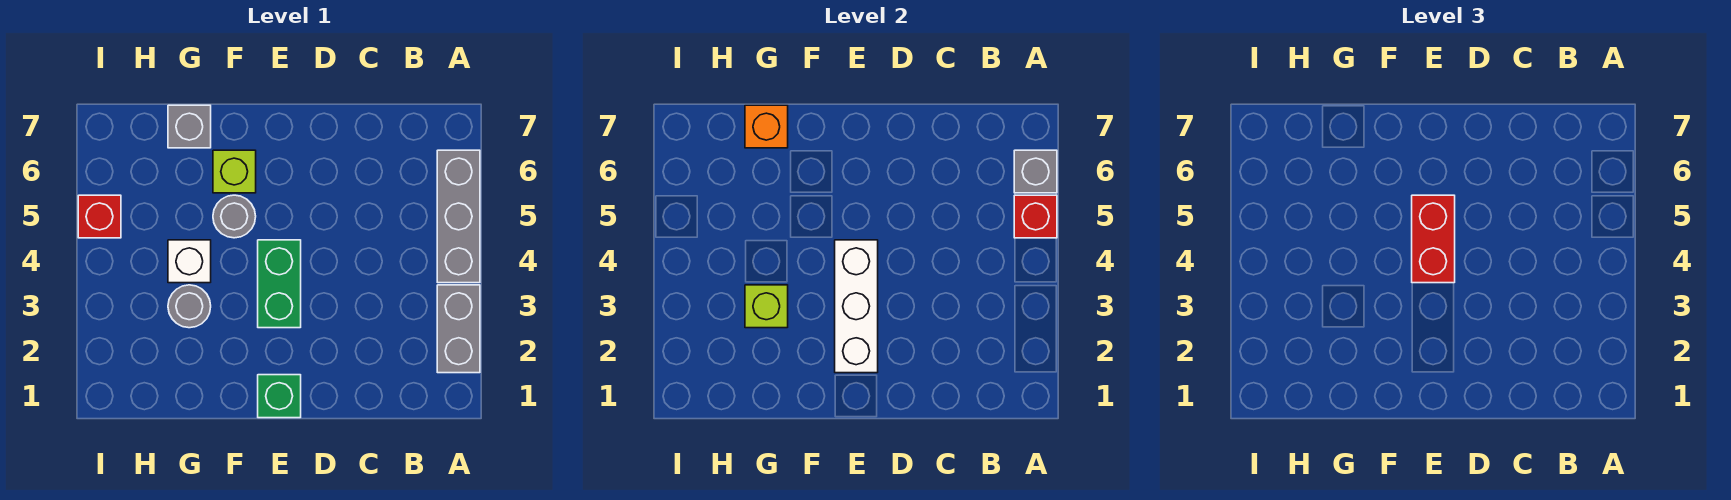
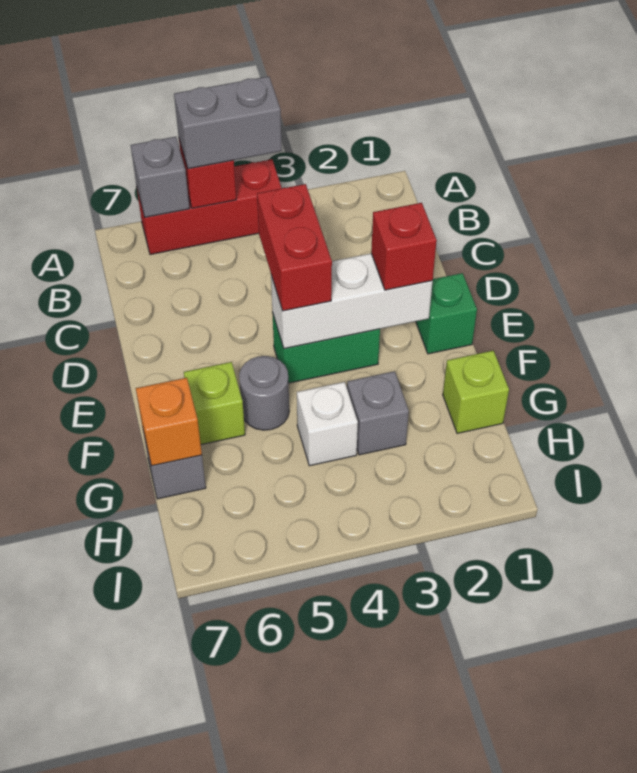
grey brick A2:A3 level 1 -> grey brick A4:A5 level 3
grey brick A4:A6 level 1 -> red brick A4:A6 level 1
red brick E4:E5 level 3 -> red brick D4:E4 level 3
grey round brick G3 level 1 -> grey brick G3 level 1
lime brick G3 level 2 -> lime brick G1 level 1
red brick I5 level 1 -> red brick E2 level 3

